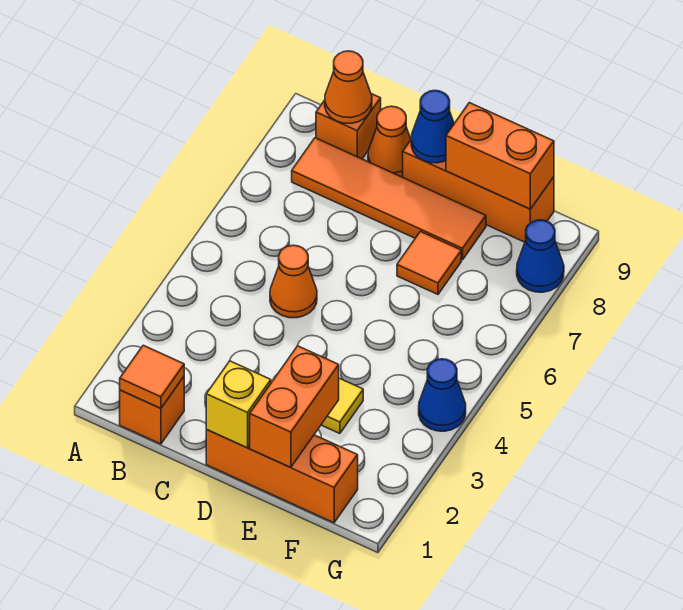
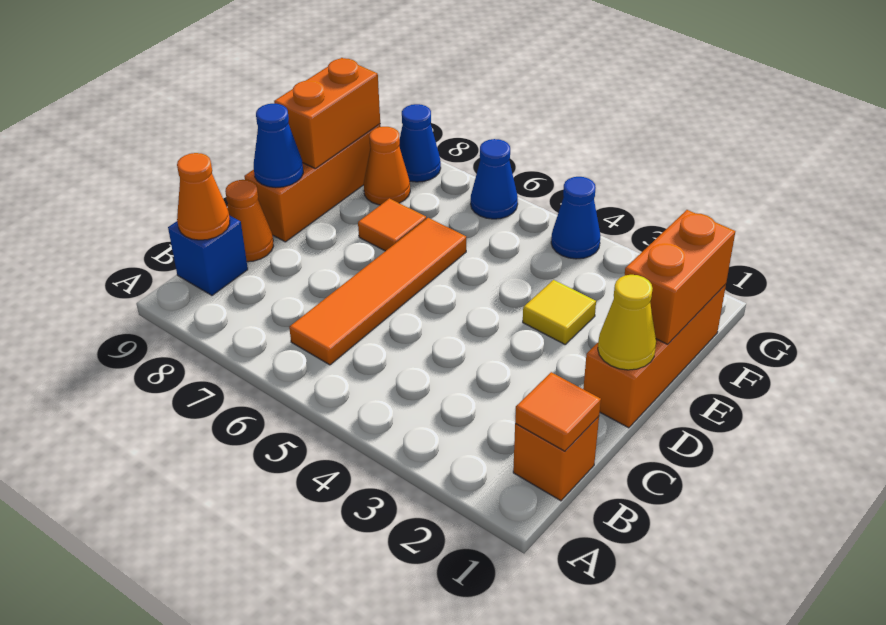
orange tile B8:E8 level 1 -> orange tile B6:E6 level 1
orange brick B9 level 1 -> blue brick B9 level 1
orange cone C5 level 1 -> orange cone F8 level 1
yellow brick D1 level 2 -> yellow cone D1 level 2
orange brick E1:E2 level 2 -> orange brick E1:F1 level 2
none -> blue cone G6 level 1

